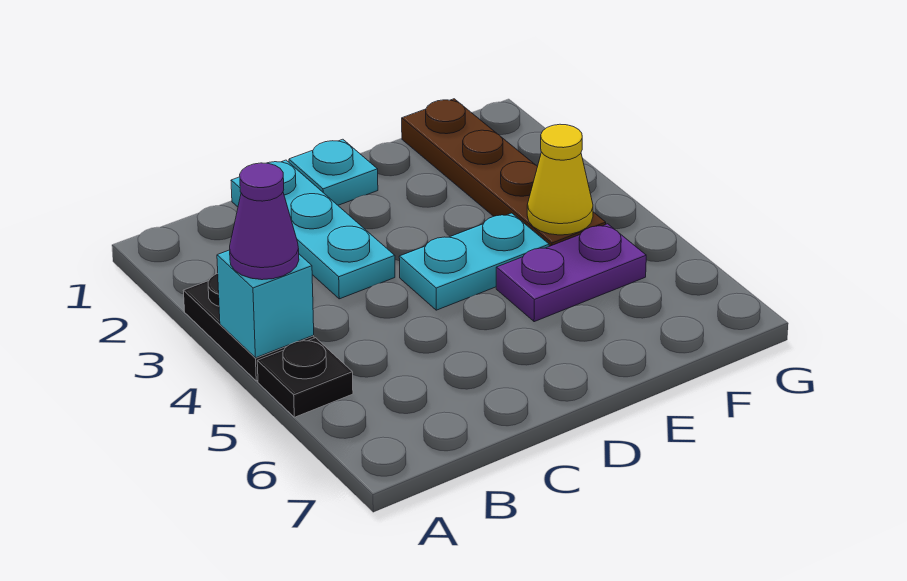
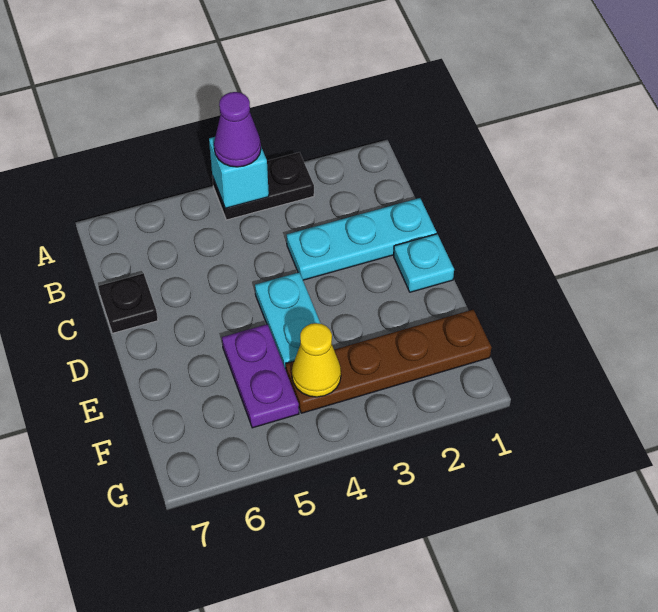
black plate A5 level 1 -> black plate C7 level 1

